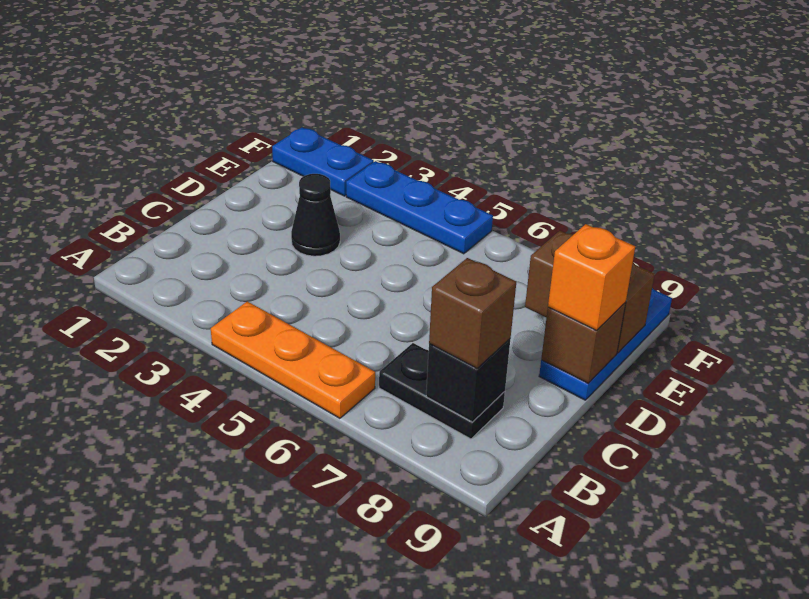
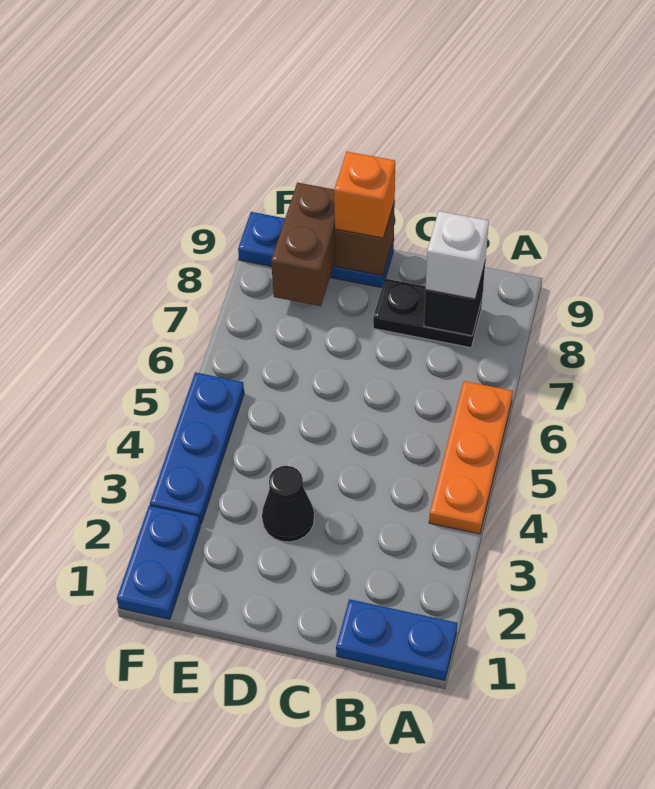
none -> blue plate A1:B1 level 1
black plate B7:B8 level 1 -> black plate B8:C8 level 1
brown brick B8 level 3 -> white brick B8 level 3

